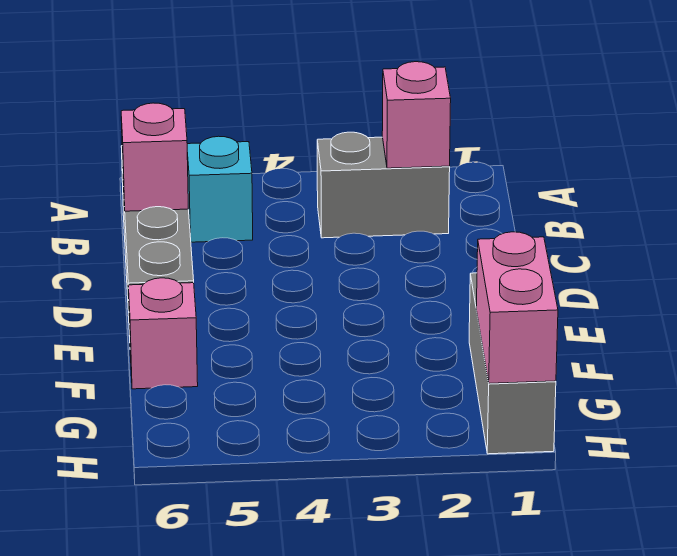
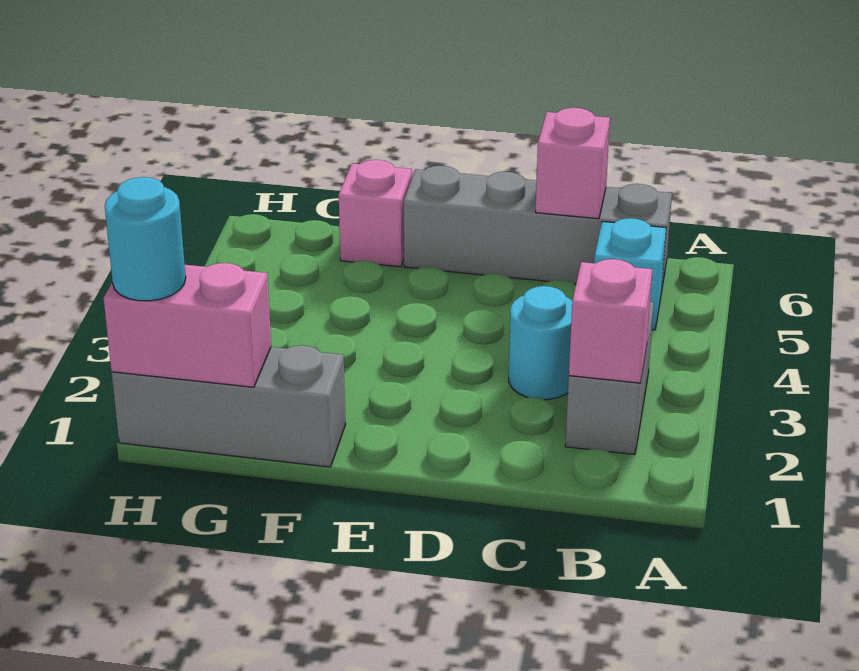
none -> cyan round brick C3 level 1
none -> cyan round brick H1 level 3

